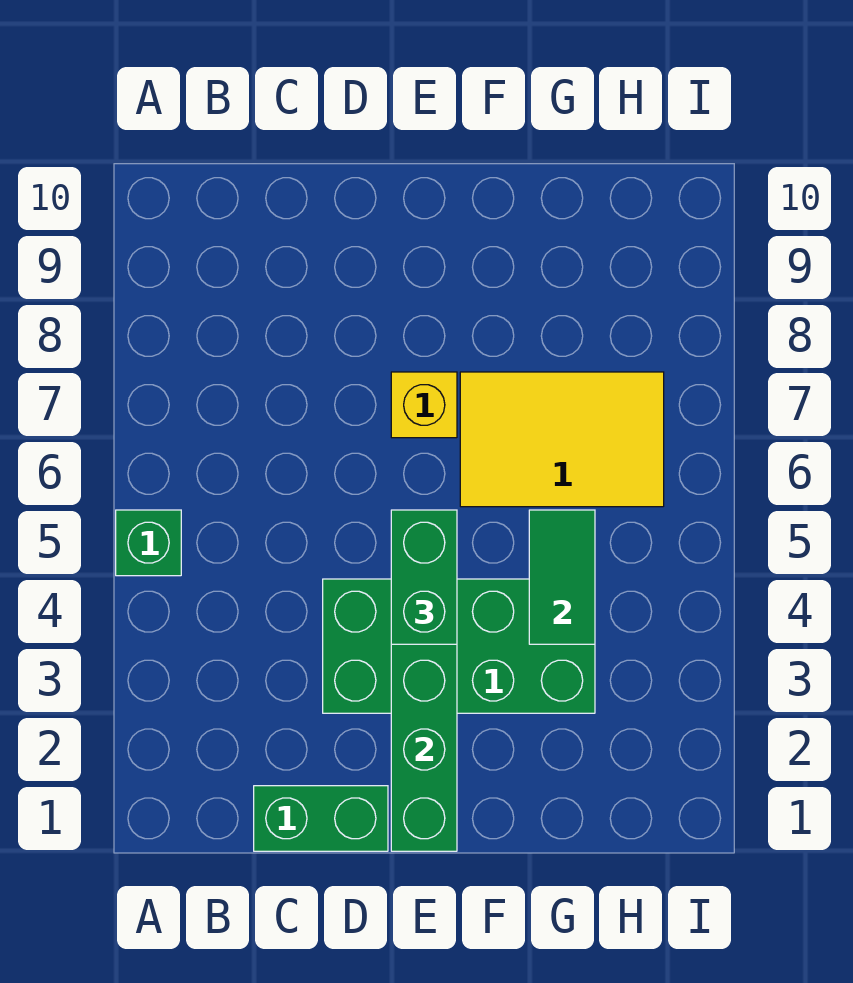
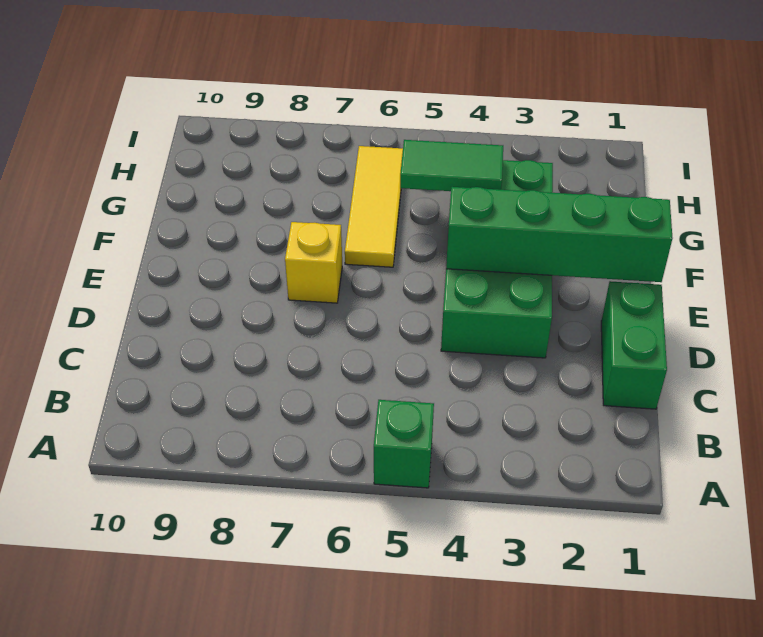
green brick E4:E5 level 3 -> none
yellow tile F6:H7 level 1 -> yellow tile F6:H6 level 1

